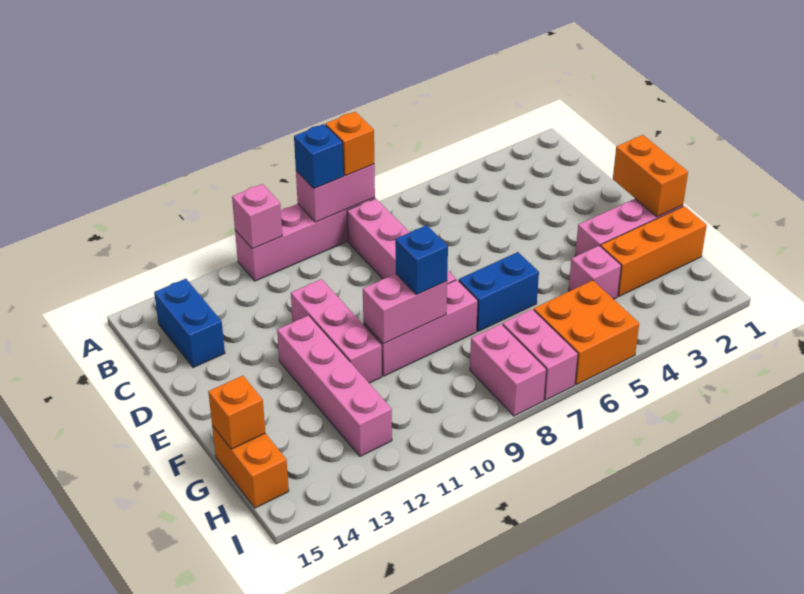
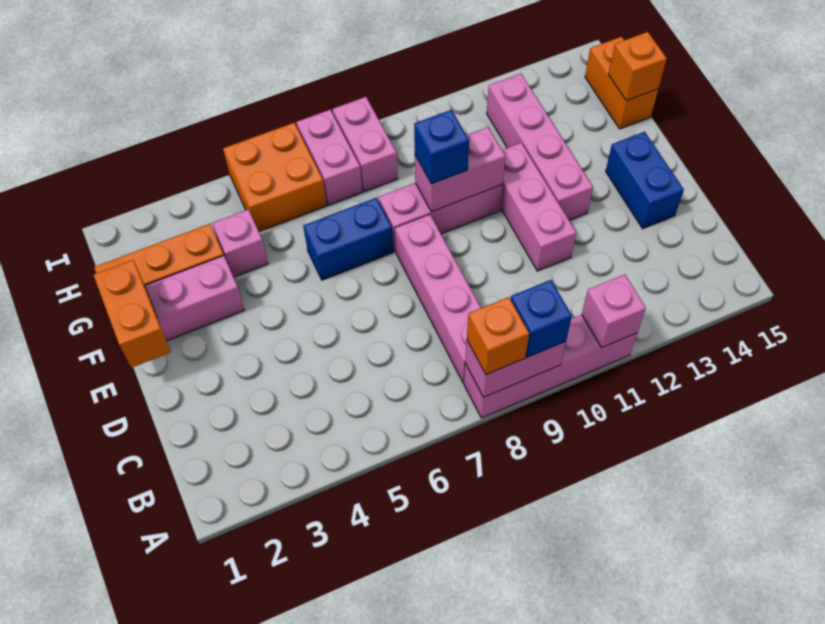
blue brick B14:C14 level 1 -> blue brick D14:E14 level 1

